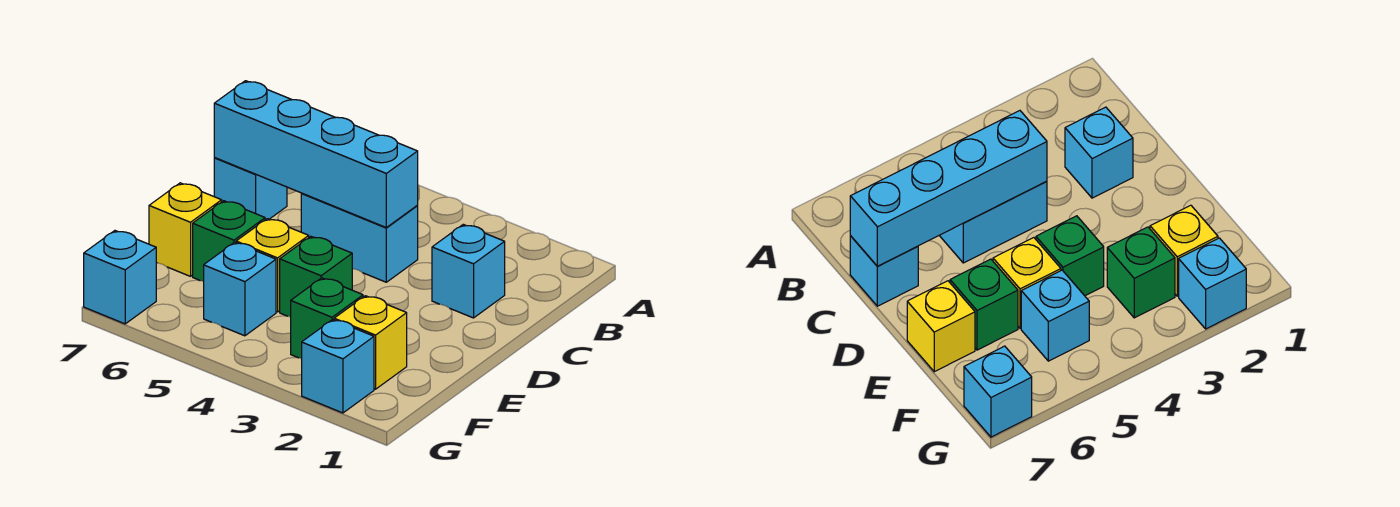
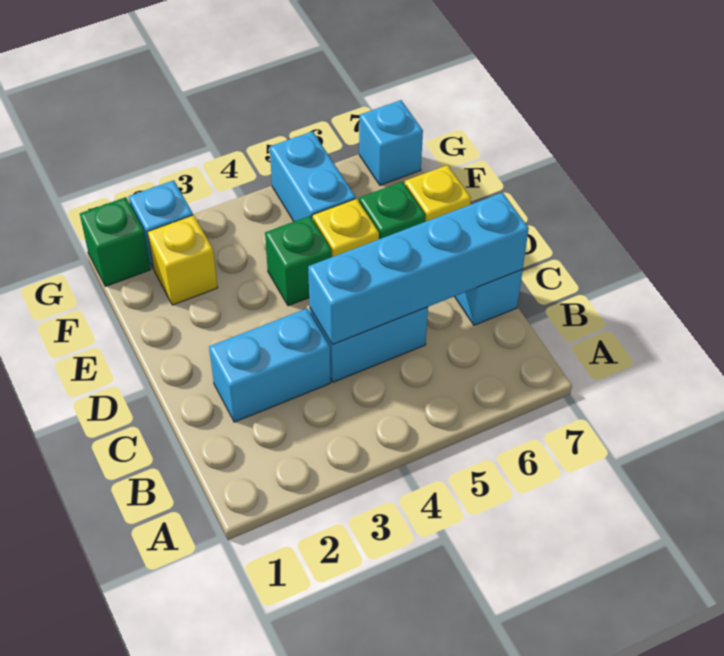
cyan brick C2 level 1 -> cyan brick C2:C3 level 1
green brick F3 level 1 -> green brick G1 level 1
cyan brick F5 level 1 -> cyan brick F5:G5 level 1

